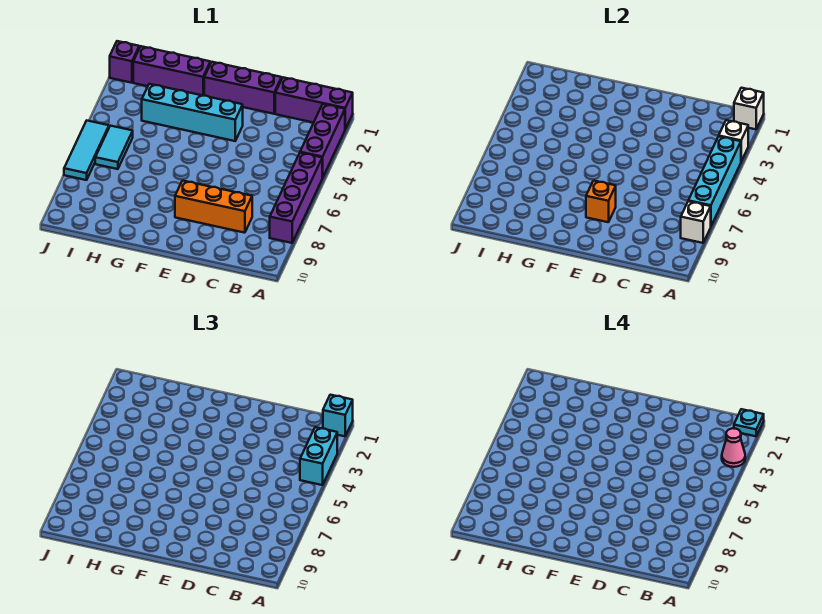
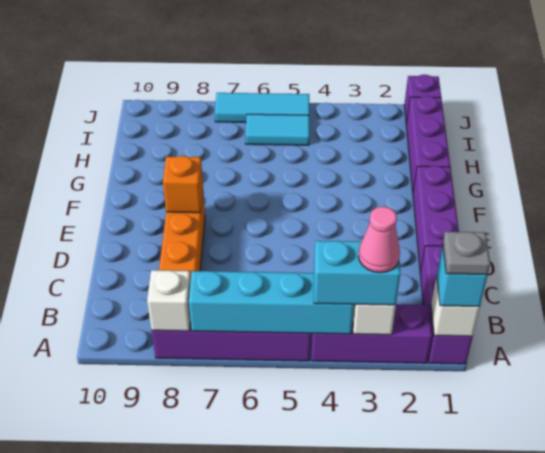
cyan plate A1 level 4 -> grey plate A1 level 4
cyan brick E3:H3 level 1 -> none

